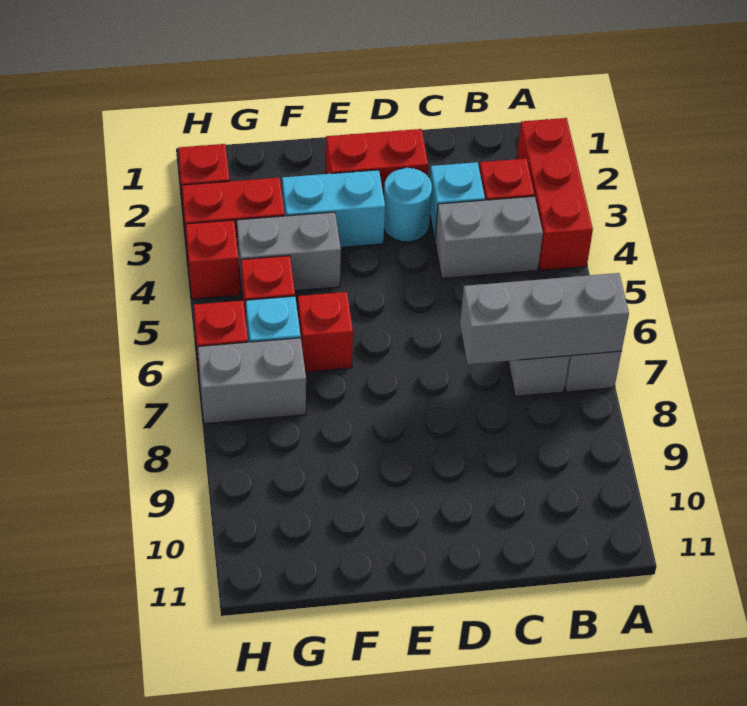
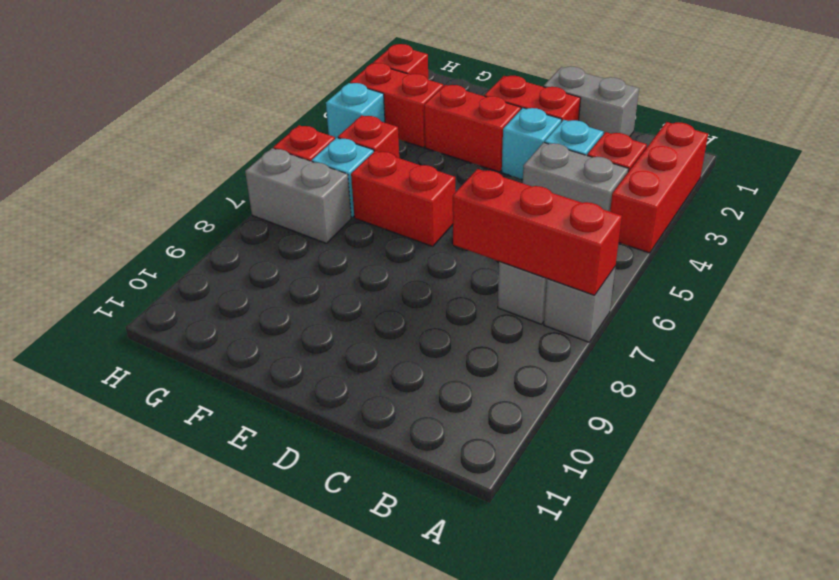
grey brick A7:C7 level 2 -> red brick A7:C7 level 2
cyan round brick D3 level 1 -> cyan brick D3 level 1
cyan brick E3:F3 level 1 -> red brick E3:F3 level 1
grey brick F4:G4 level 1 -> grey brick C1:D1 level 1
red brick F6 level 1 -> red brick E6:F6 level 1
red brick H4 level 1 -> cyan brick H4 level 1

